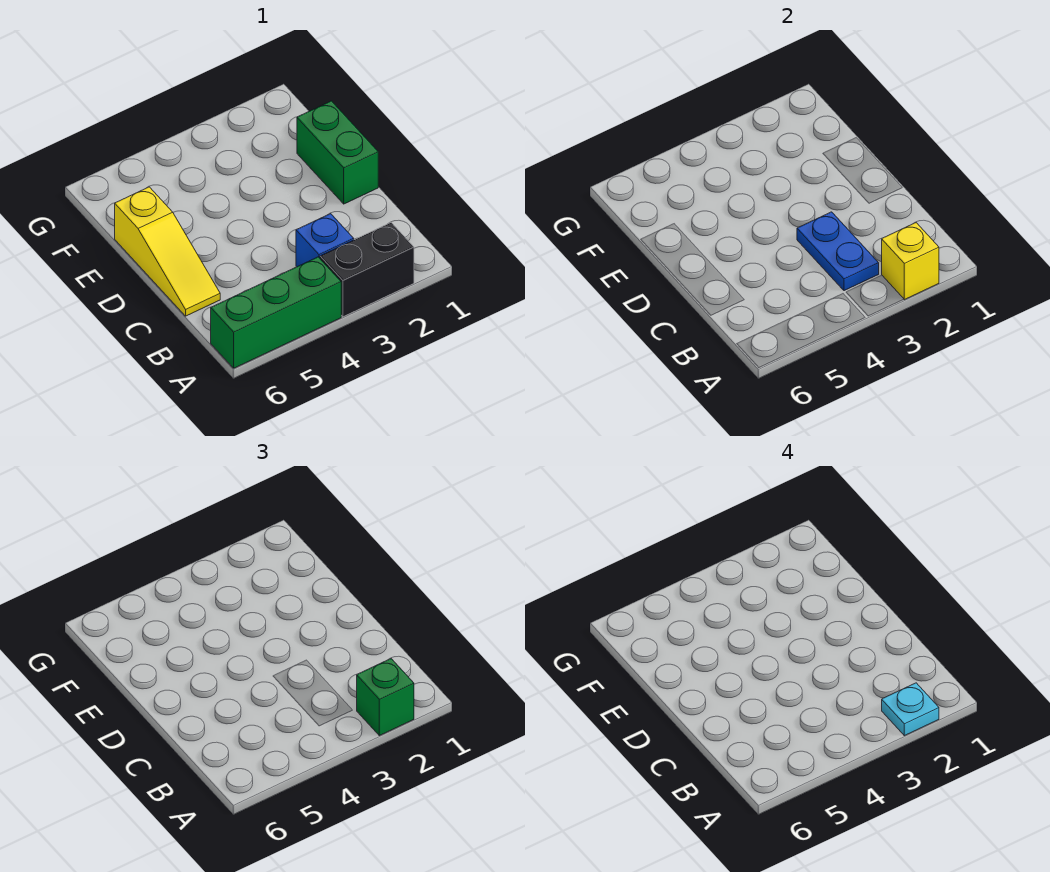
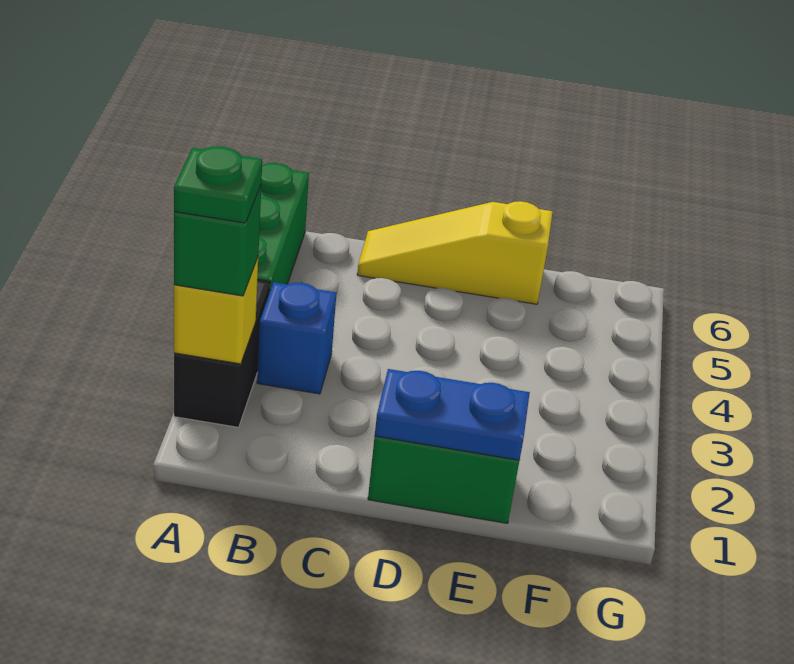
cyan plate A2 level 4 -> green plate A2 level 4
blue plate B3:C3 level 2 -> blue plate D1:E1 level 2

